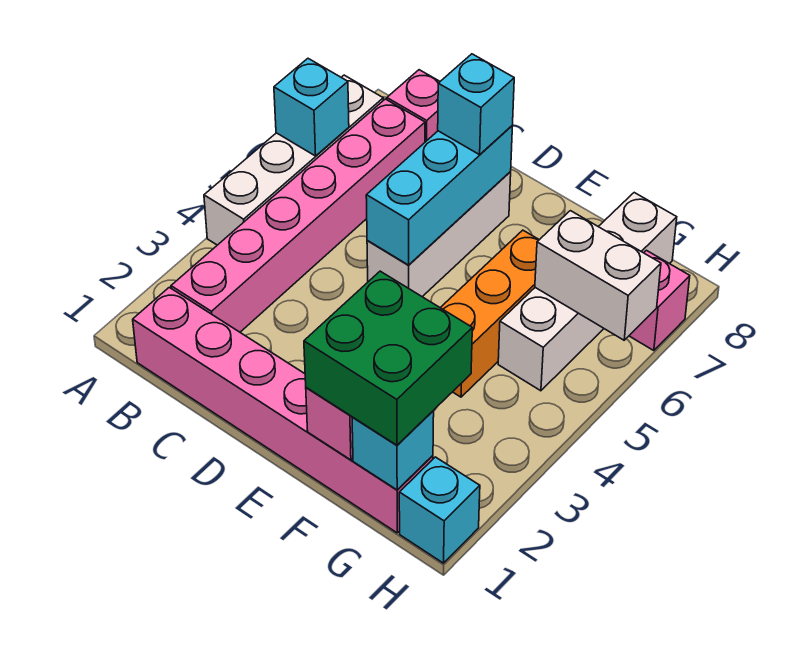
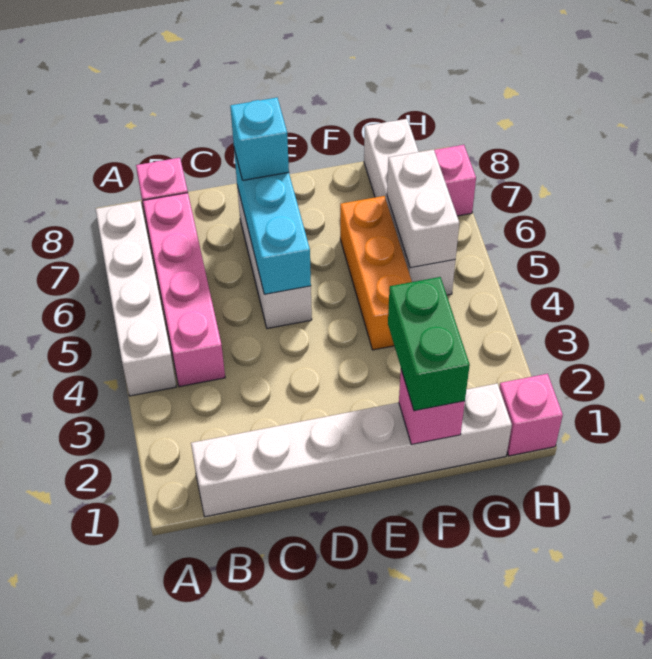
cyan brick A6 level 2 -> none
pink brick B1:G1 level 1 -> white brick B1:G1 level 1
pink brick B2:B7 level 1 -> pink brick B4:B7 level 1
green brick F1:G2 level 3 -> green brick F1:F2 level 3
cyan brick G1 level 2 -> none
white brick G6:H6 level 2 -> white brick G5:G6 level 2
cyan brick H1 level 1 -> pink brick H1 level 1

